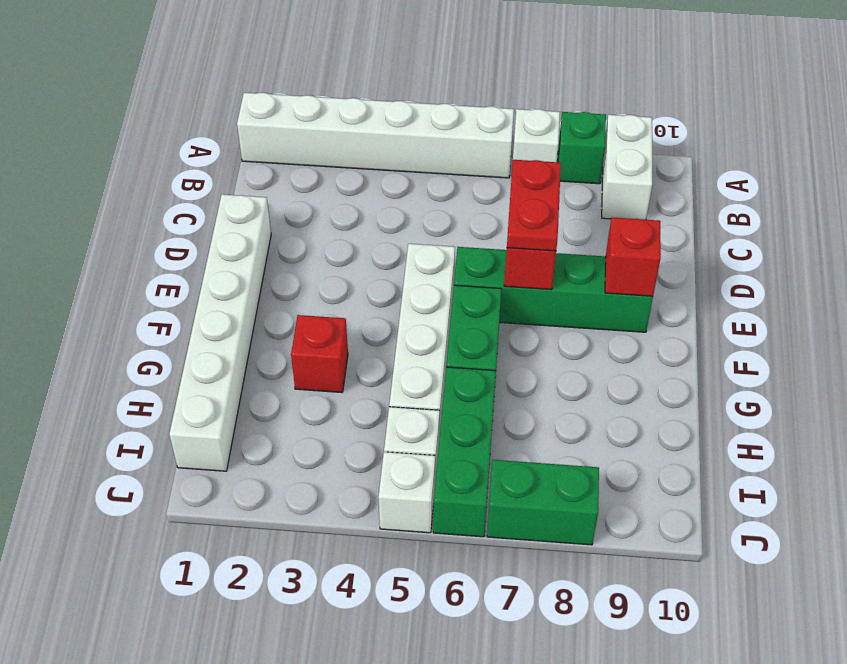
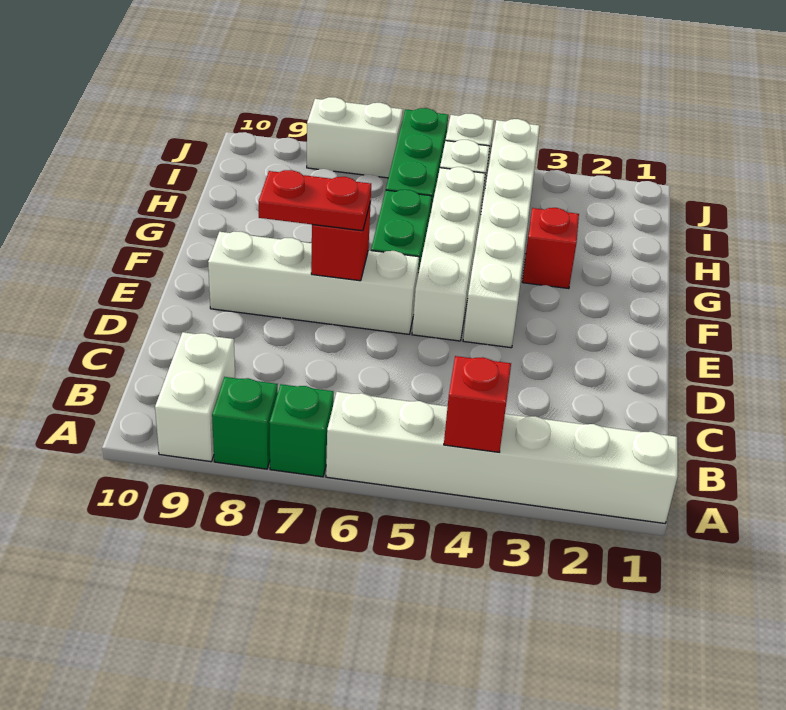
white brick A7 level 1 -> green brick A7 level 1
white brick D1:I1 level 1 -> white brick E4:J4 level 1
red plate D7:E7 level 3 -> red plate E7:E8 level 3
green brick E6:E9 level 1 -> white brick E6:E9 level 1
red brick E9 level 2 -> red brick A4 level 2
green brick J7:J8 level 1 -> white brick J7:J8 level 1

